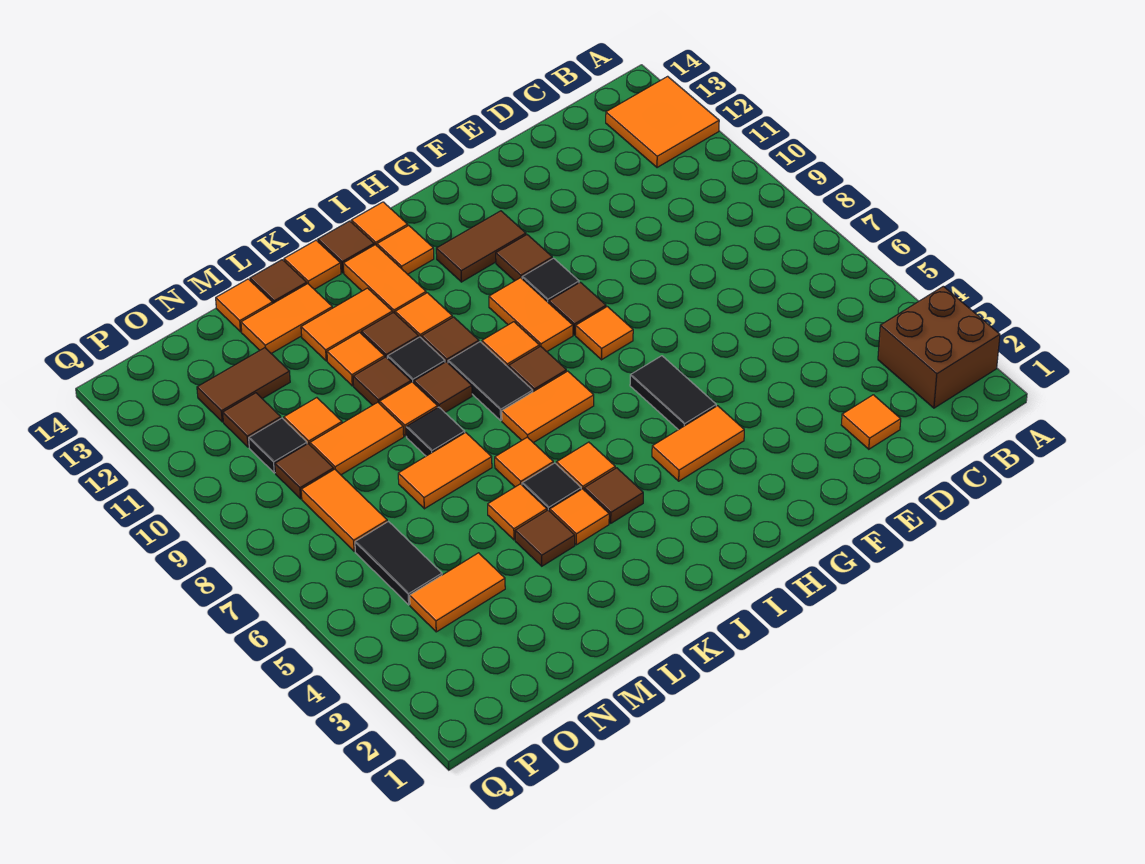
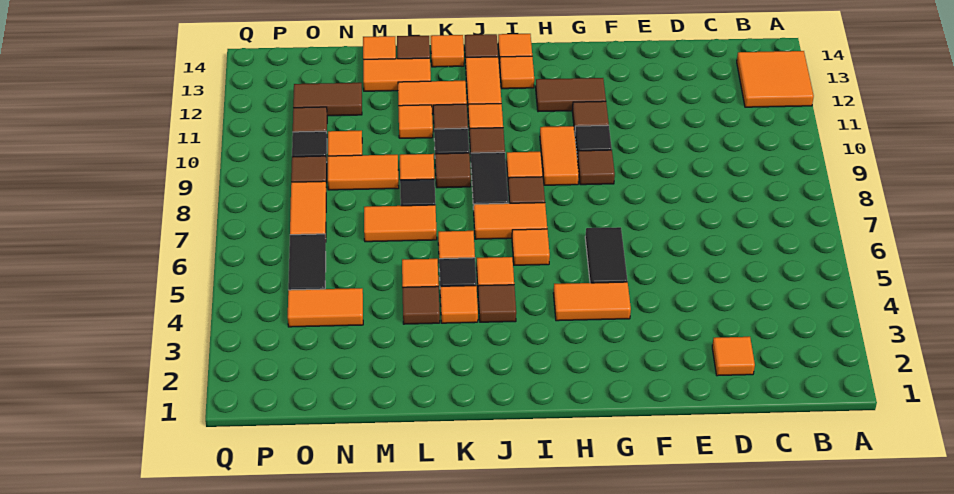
brown brick A2:B3 level 1 -> none
orange tile G8 level 1 -> orange tile I6 level 1
brown tile L10 level 1 -> none

